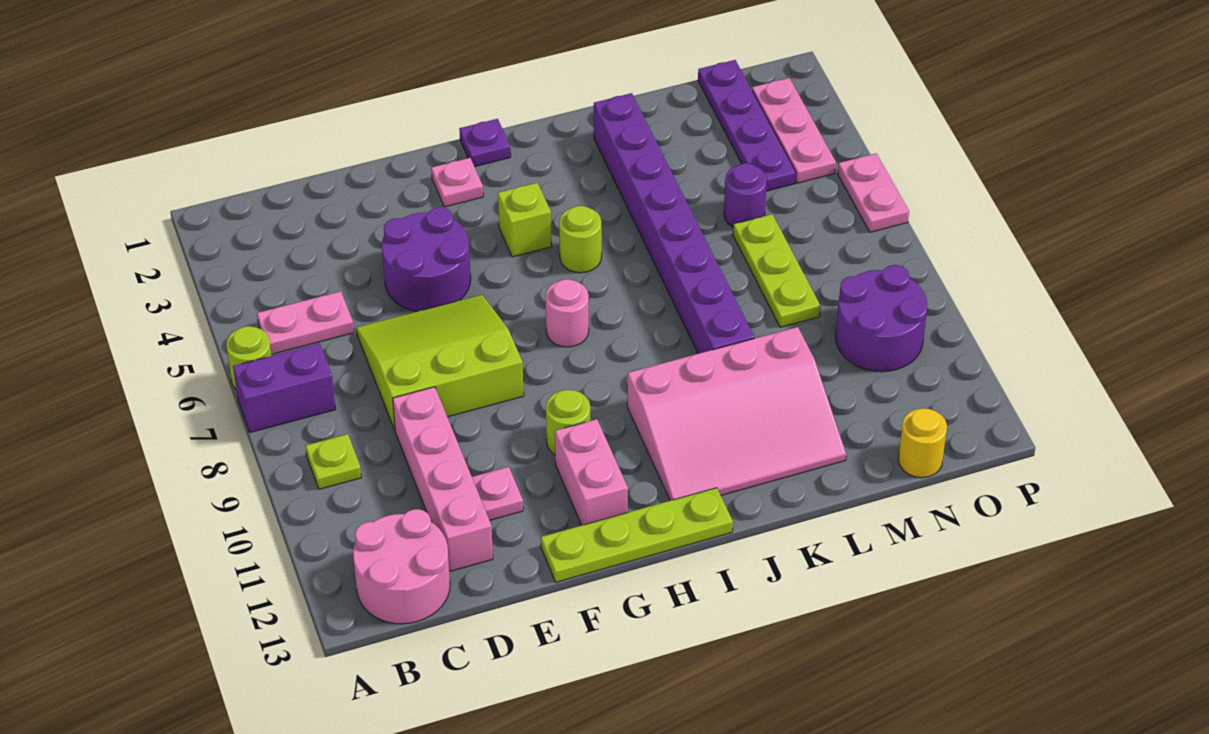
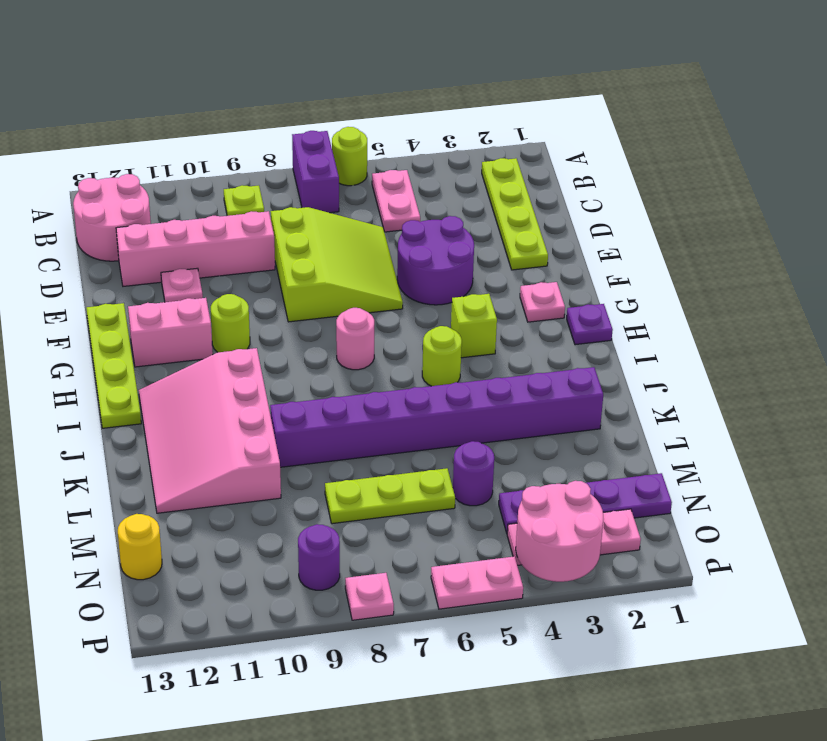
none -> lime plate B2:E2 level 1
purple round brick N9:O10 level 1 -> purple round brick O9 level 1
none -> pink round brick O3:P4 level 2
none -> pink plate P8 level 1

